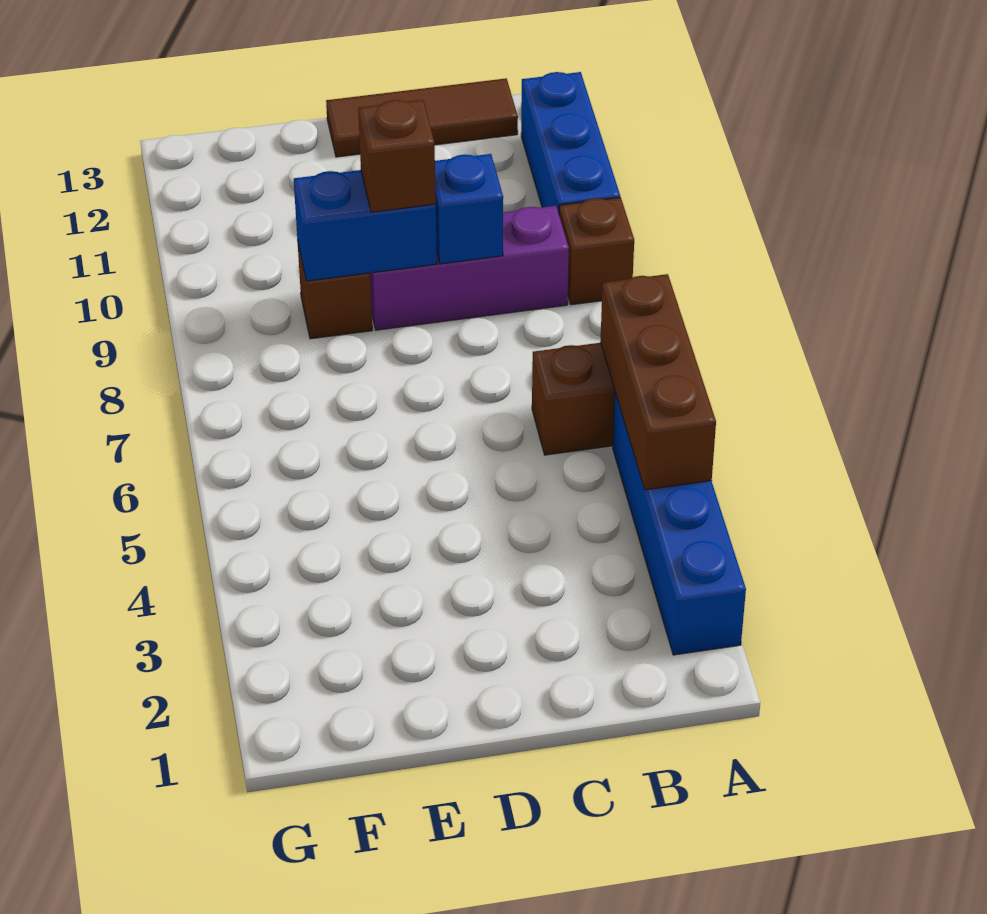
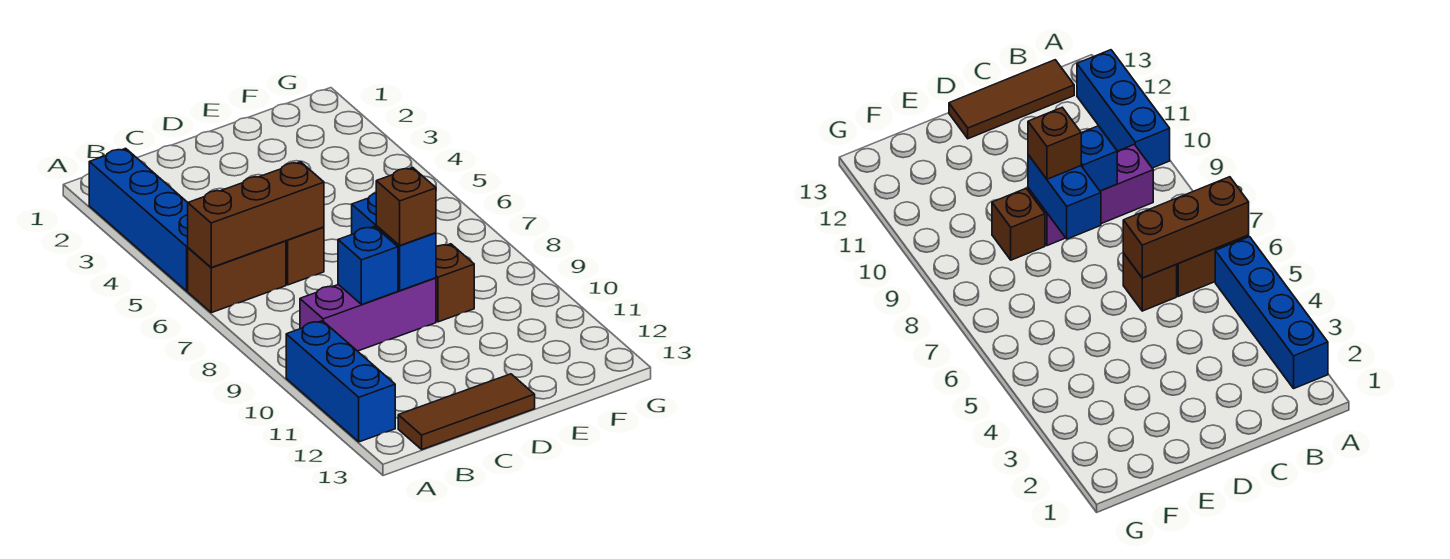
brown brick A4:A6 level 2 -> brown brick A6:C6 level 2
brown brick A9 level 1 -> brown brick C6 level 1
blue brick D9:E9 level 2 -> blue brick D8:D9 level 2

